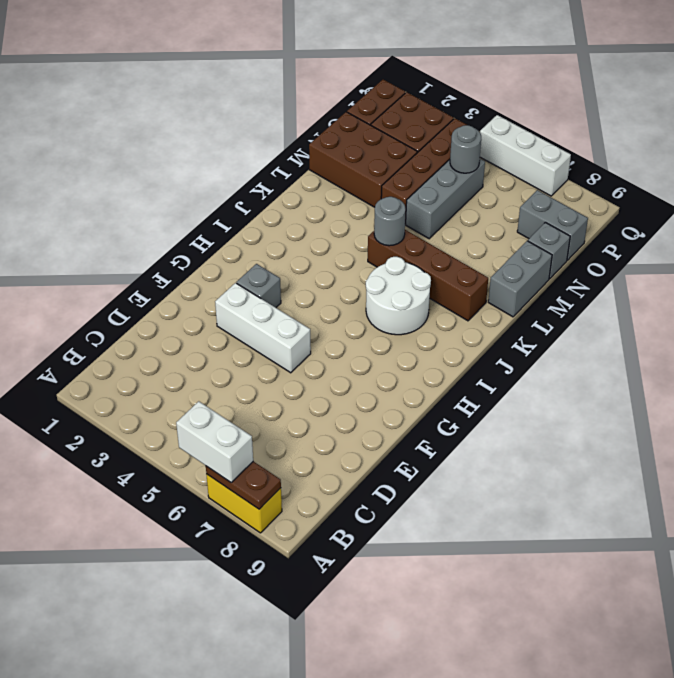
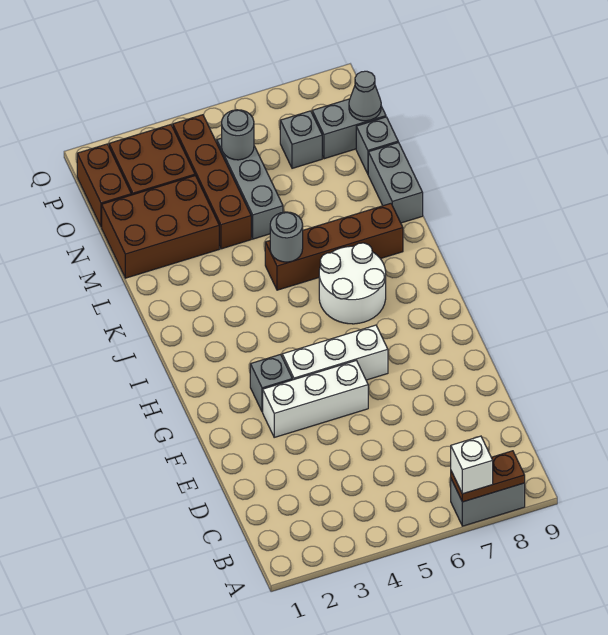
white brick A6:A7 level 3 -> white brick A7 level 3
yellow brick A7:A8 level 1 -> grey brick A7:A8 level 1
none -> grey brick O7 level 1
none -> grey cone O9 level 2
white brick Q5:Q7 level 1 -> white brick G4:G6 level 1

